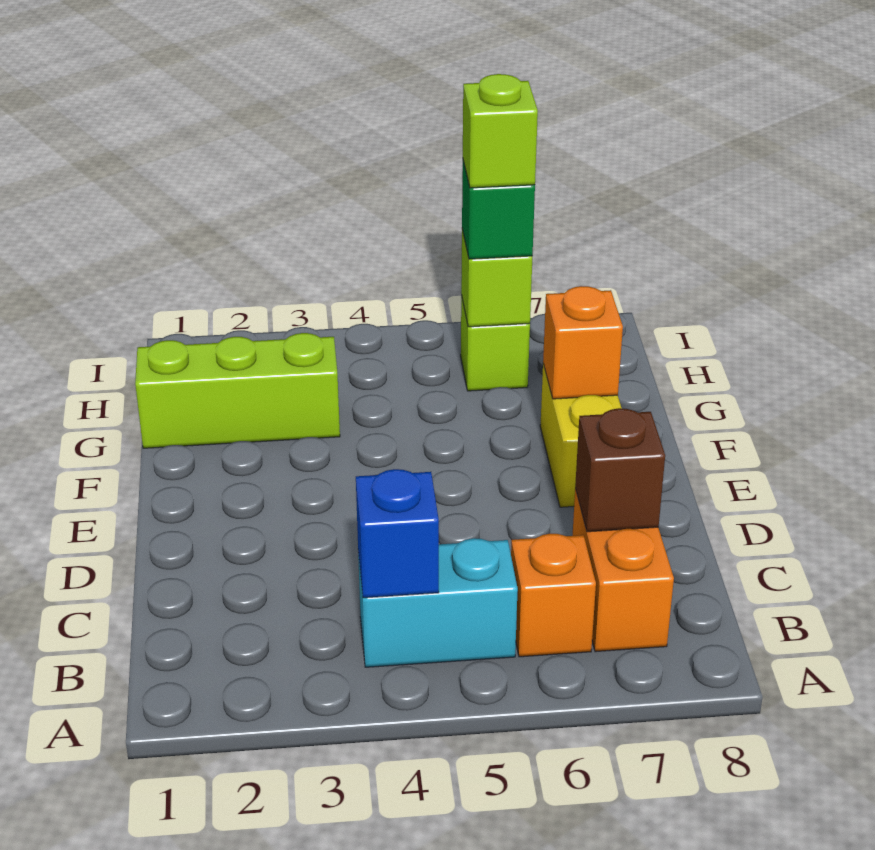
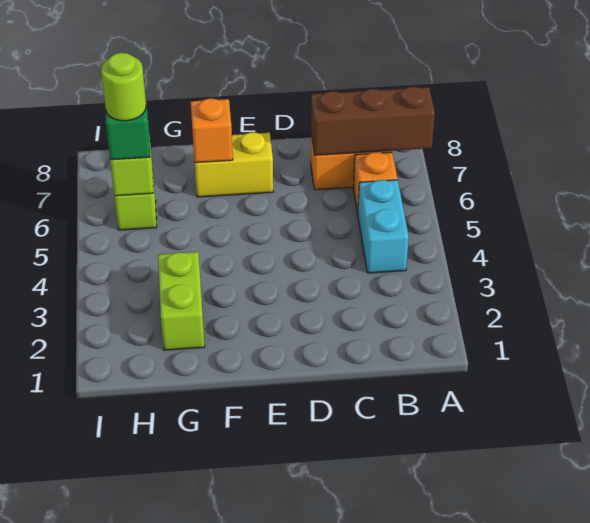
blue brick B4 level 2 -> none
brown brick C7 level 2 -> brown brick A7:C7 level 2
lime brick G1:G3 level 1 -> lime brick G2:G3 level 1
lime brick H6 level 4 -> lime round brick H6 level 4

